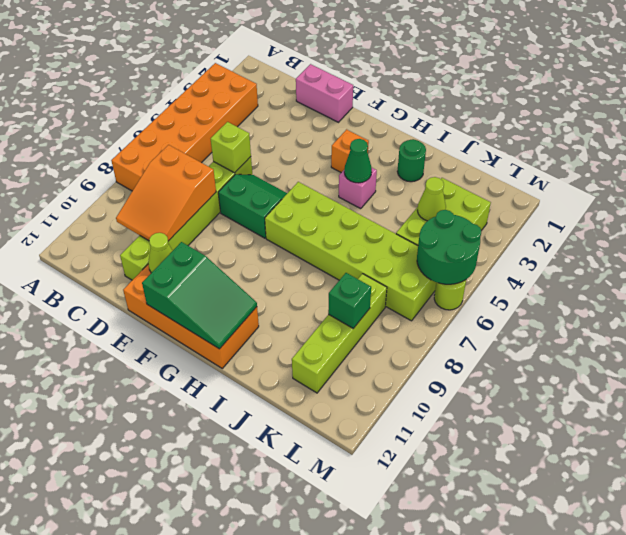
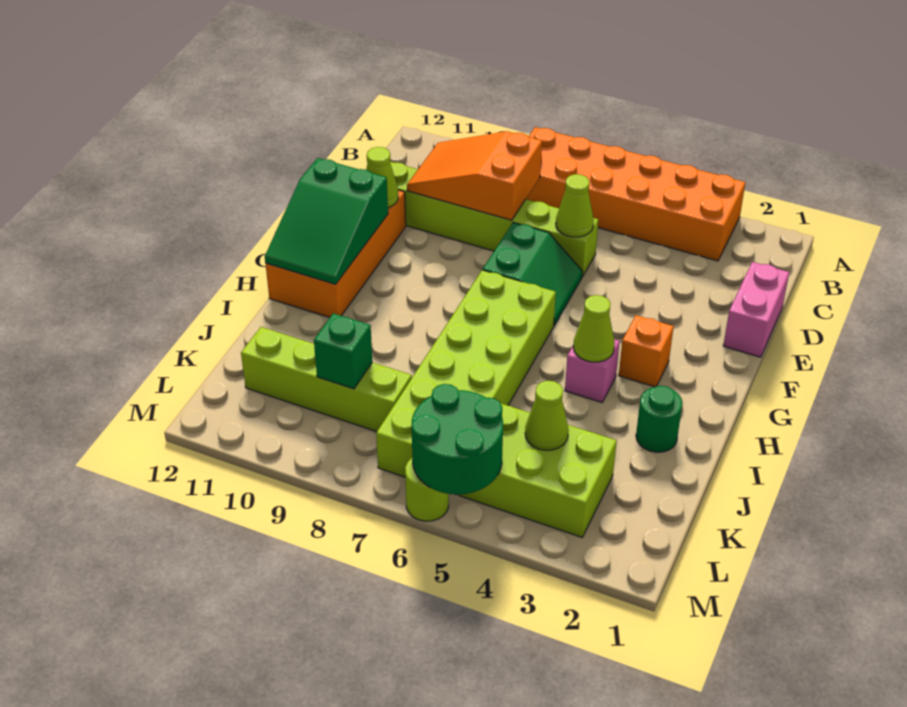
lime brick D6 level 2 -> lime cone D6 level 2
green cone H4 level 2 -> lime cone H4 level 2

